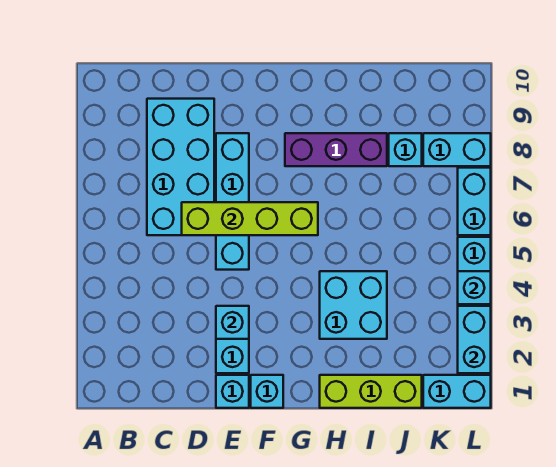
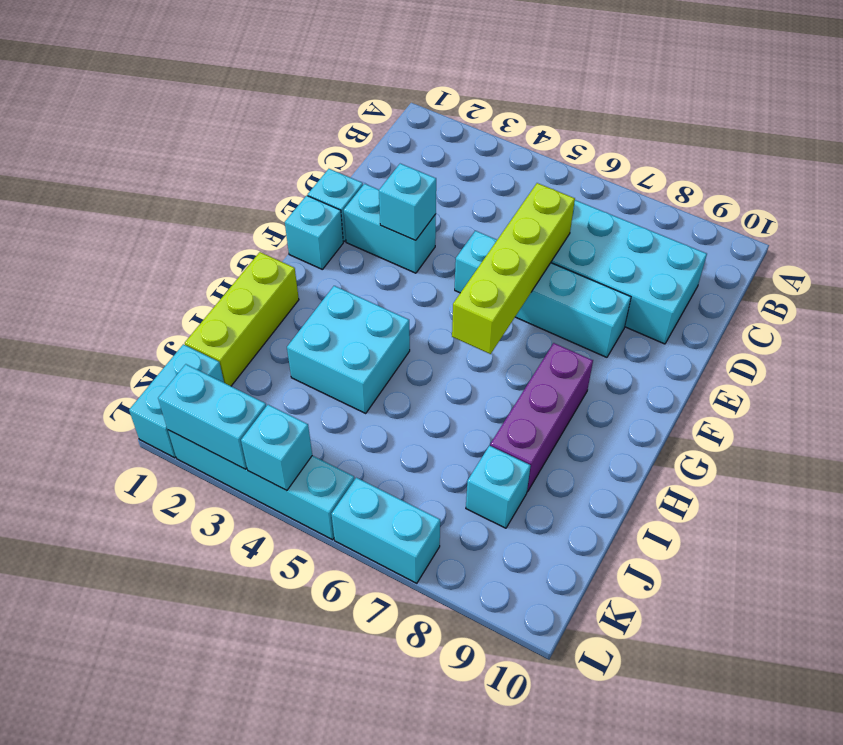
cyan brick K8:L8 level 1 -> none

